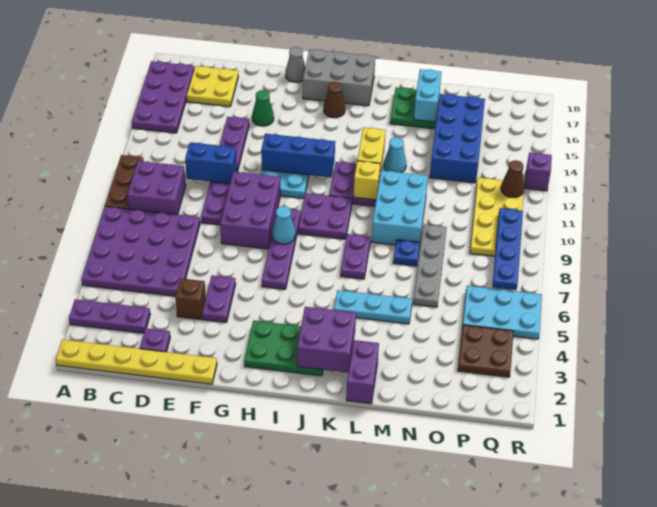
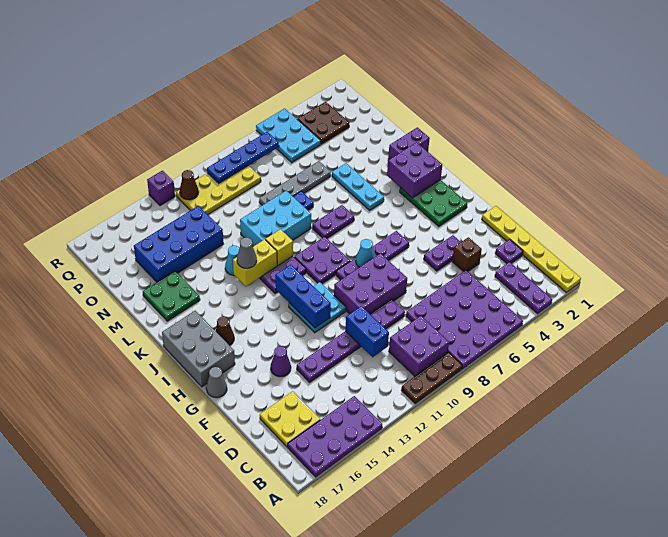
green cone F15 level 1 -> purple cone F15 level 1
none -> grey cone K13 level 3
cyan brick M16:M17 level 2 -> none

